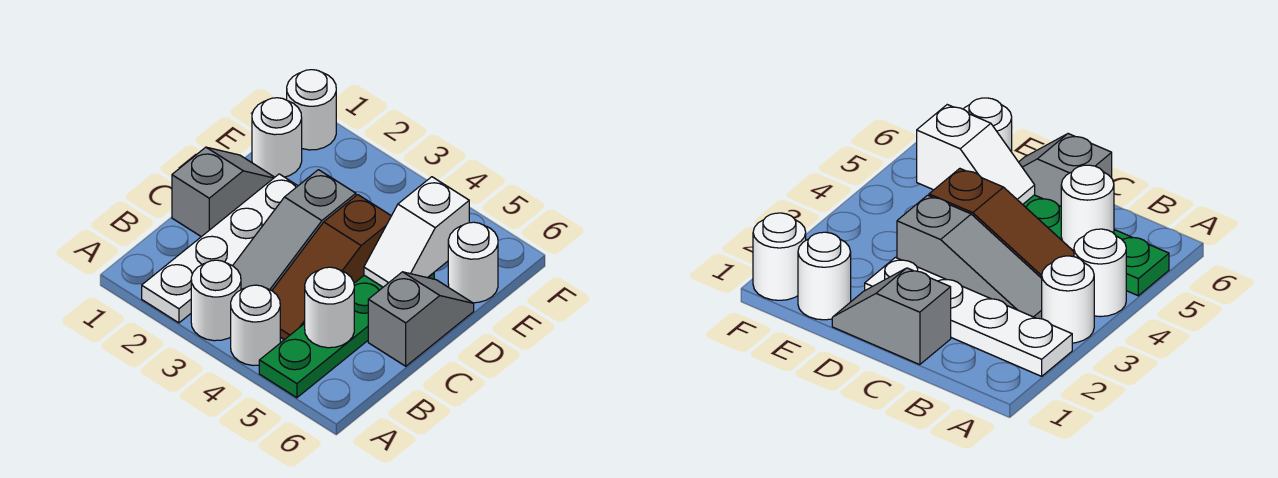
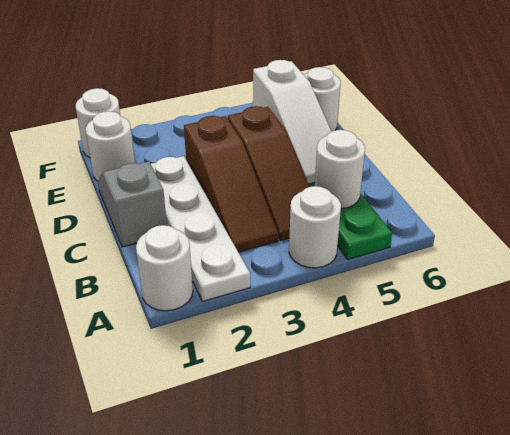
white round brick A3 level 1 -> white round brick A1 level 1
grey slope B3:D3 level 1 top D -> brown slope B3:D3 level 1 top D
grey slope C6:D6 level 1 top C -> none
white slope D5:E5 level 2 top E -> white slope C5:E5 level 2 top E

